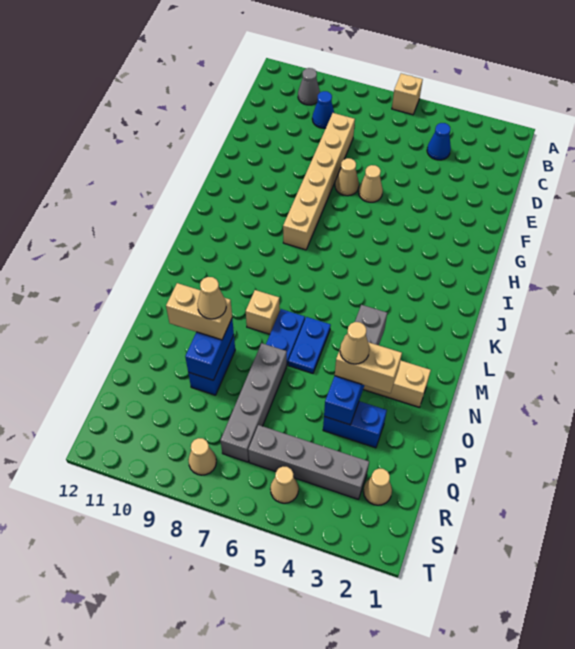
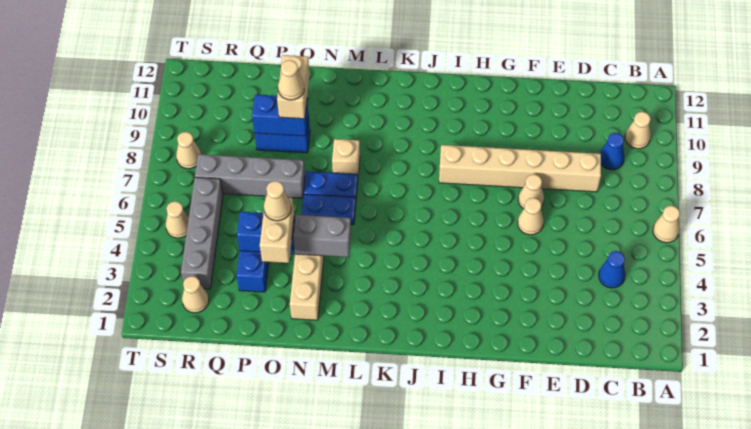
tan brick A6 level 1 -> tan cone A6 level 1
grey cone B10 level 1 -> tan cone B10 level 1

